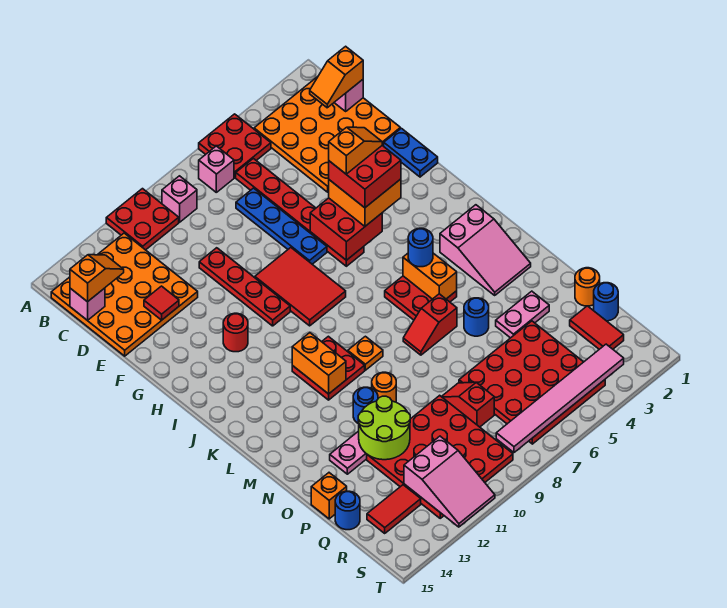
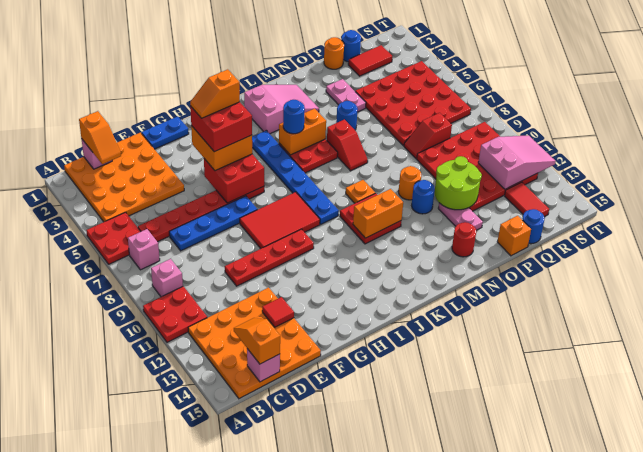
orange slope G4:G5 level 5 top 5 -> orange slope G4:H4 level 5 top H
red round brick H12 level 1 -> red round brick N14 level 1
none -> blue plate J4:J9 level 1
pink tile S3:S8 level 2 -> none

